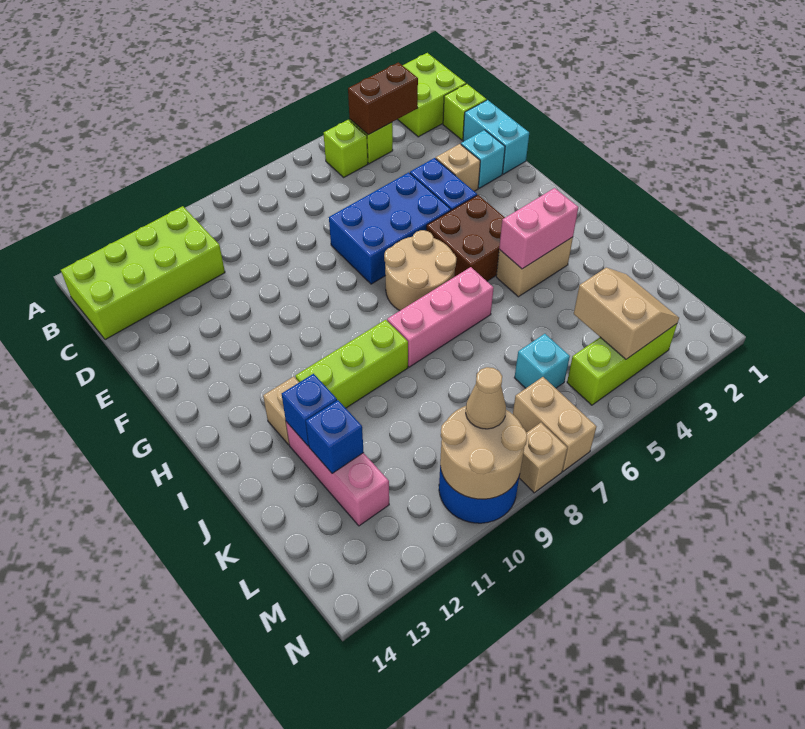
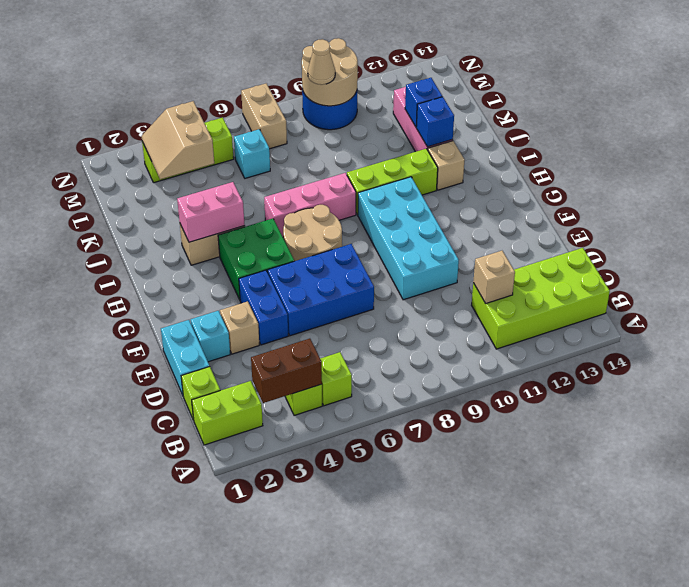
lime brick A1:B2 level 1 -> lime brick B1:B2 level 1
none -> cyan brick E9:H10 level 1
brown brick G4:H5 level 1 -> green brick G4:H5 level 1
tan brick N8 level 1 -> tan brick C11 level 2

